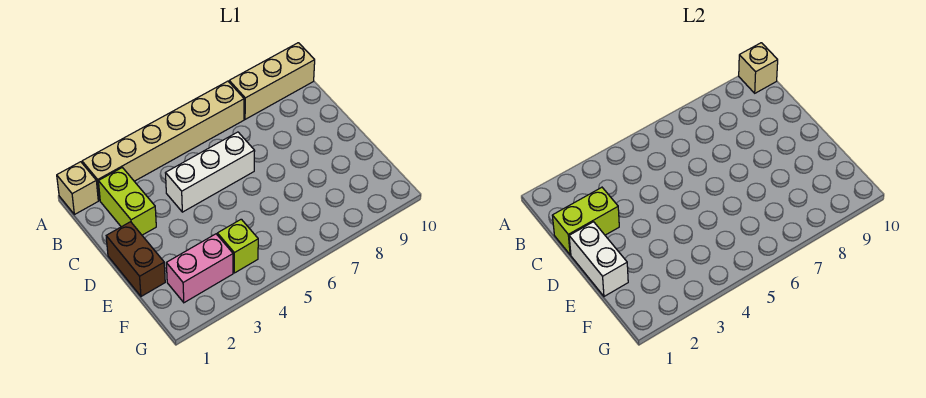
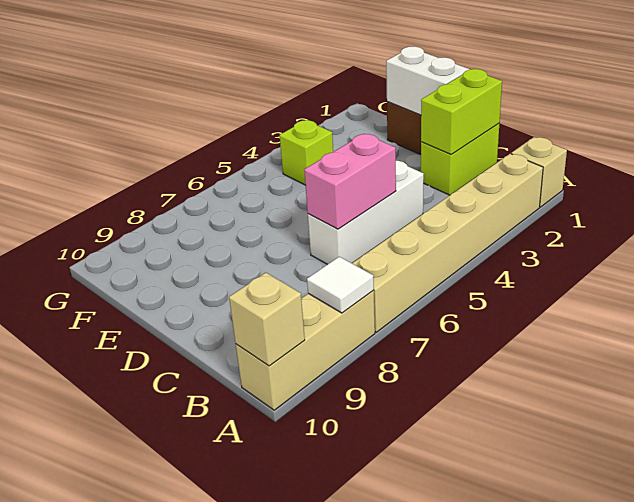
none -> white tile A8 level 2
lime brick B2:C2 level 1 -> lime brick C1:C2 level 1
pink brick F2:F3 level 1 -> pink brick C5:C6 level 2

